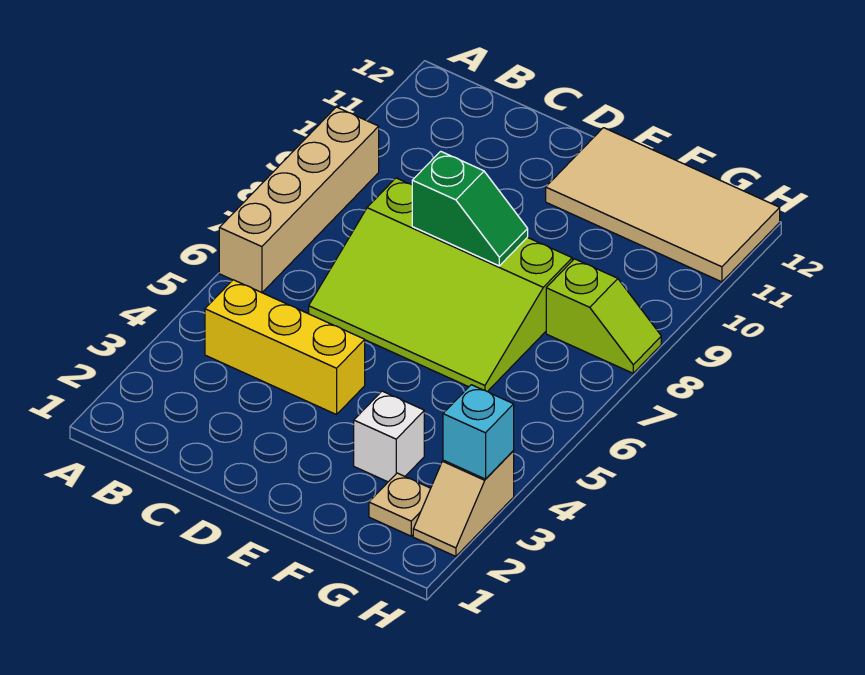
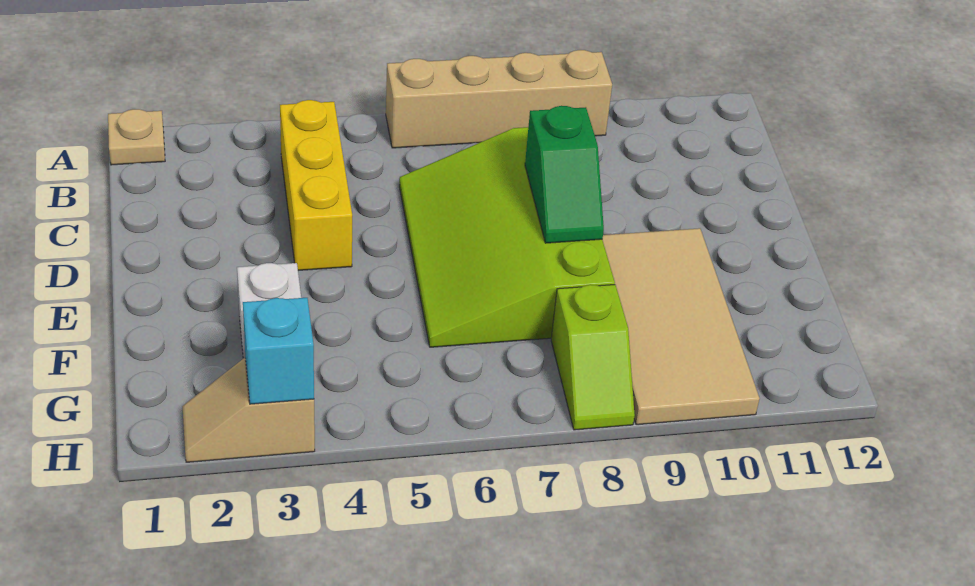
tan tile E11:H12 level 1 -> tan tile E9:H10 level 1
tan plate G2 level 1 -> tan plate A1 level 1

